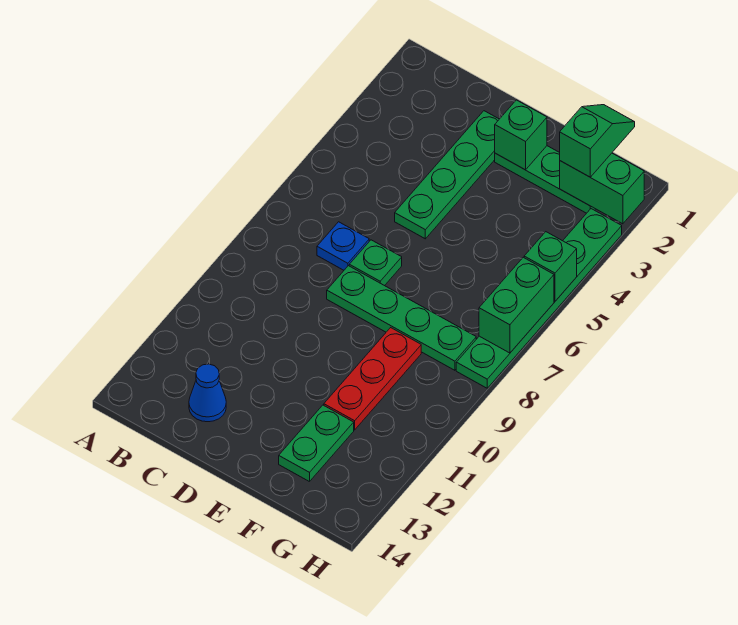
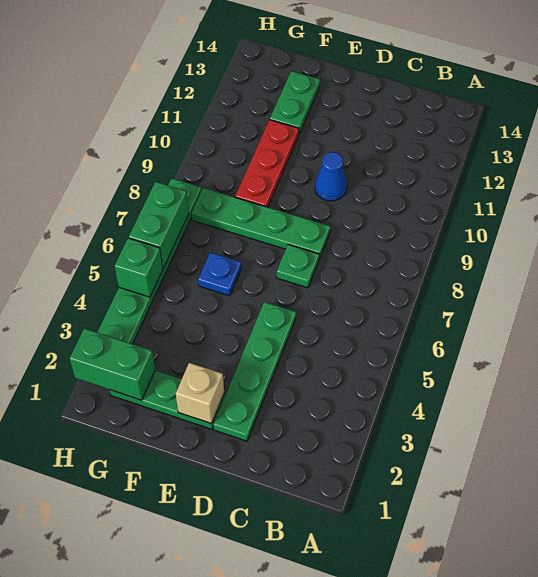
blue plate C7 level 1 -> blue plate F6 level 1
blue cone C13 level 1 -> blue cone D10 level 1
green brick E2 level 2 -> tan brick E2 level 2
green slope G1:G2 level 3 top 2 -> none

